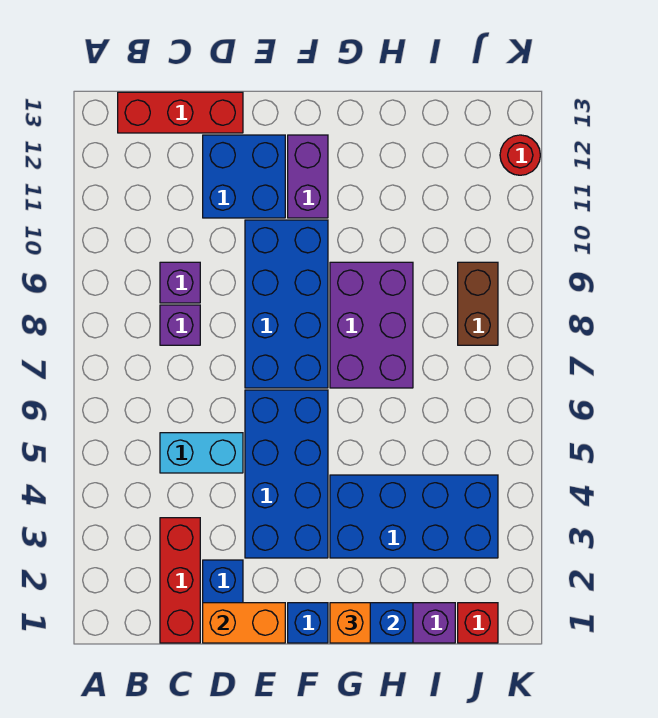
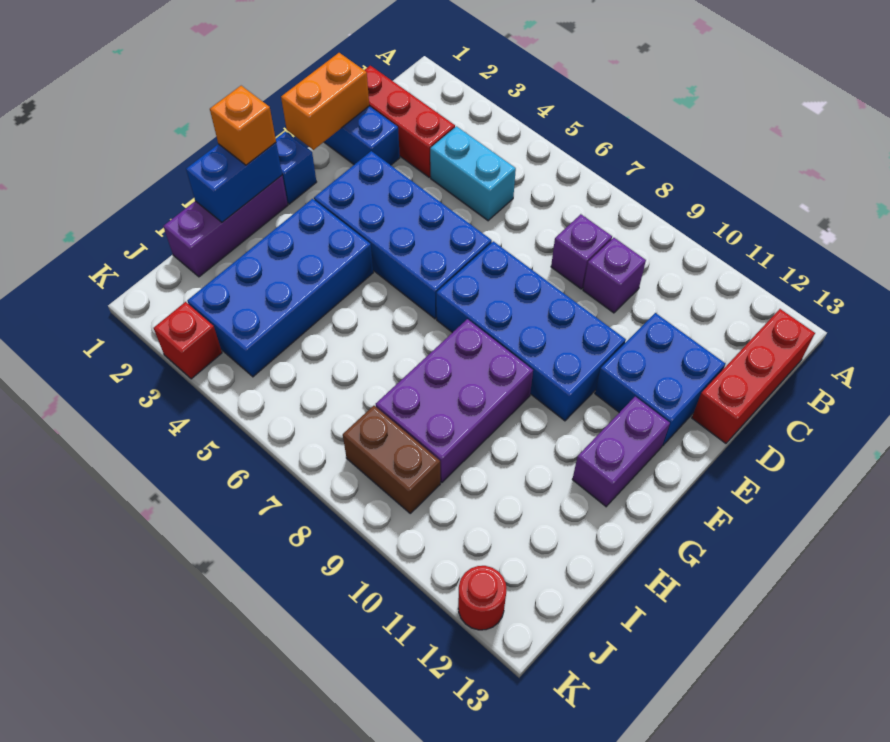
cyan brick C5:D5 level 1 -> cyan brick C4:C5 level 1
purple brick F11:F12 level 1 -> purple brick F12:G12 level 1
purple brick G7:H9 level 1 -> purple brick G8:I9 level 1
red brick J1 level 1 -> red brick K3 level 1

